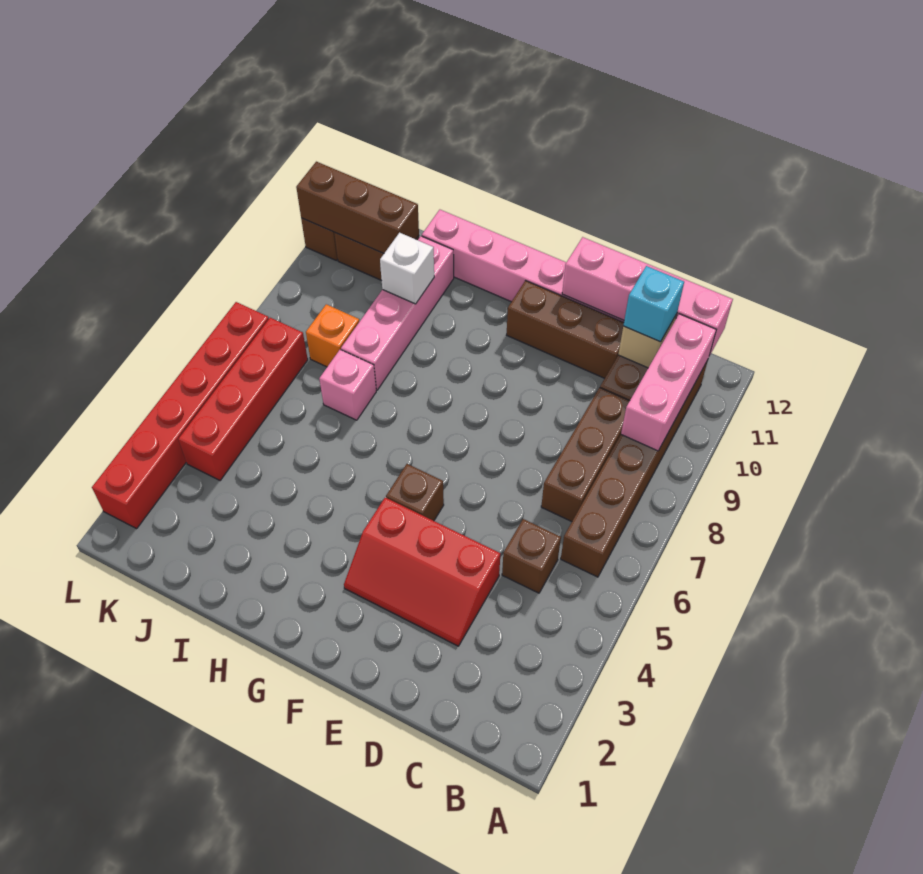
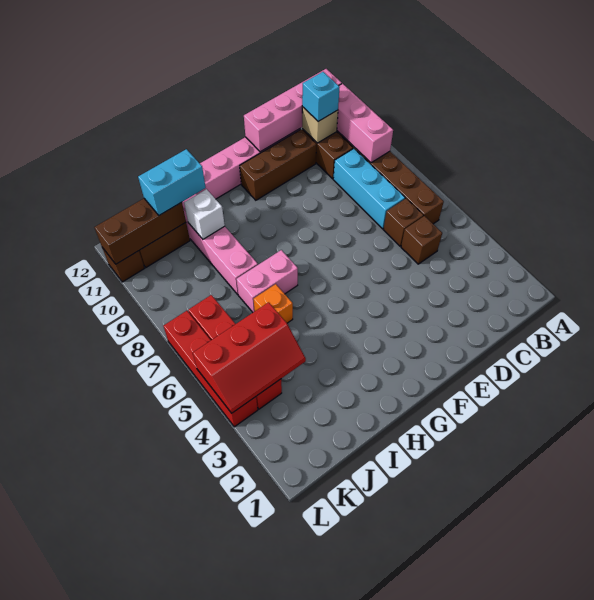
brown brick C7:C9 level 1 -> cyan brick C7:C9 level 1
red slope D3:F4 level 1 top 4 -> red slope J4:L5 level 2 top 5
brown brick F5 level 1 -> brown brick C6 level 1
pink brick I7 level 1 -> pink brick H7:I7 level 1
none -> cyan brick I11:J11 level 3
orange brick J8 level 1 -> orange brick I6 level 1
red brick L2:L7 level 1 -> red brick L4:L7 level 1

